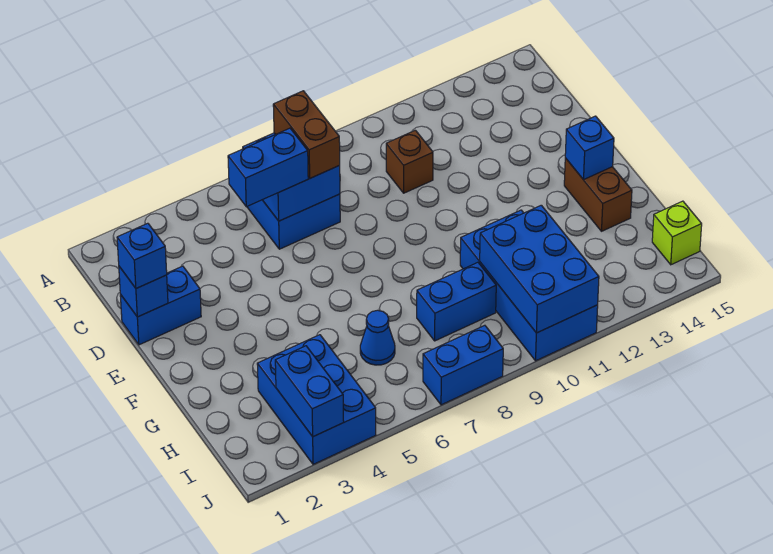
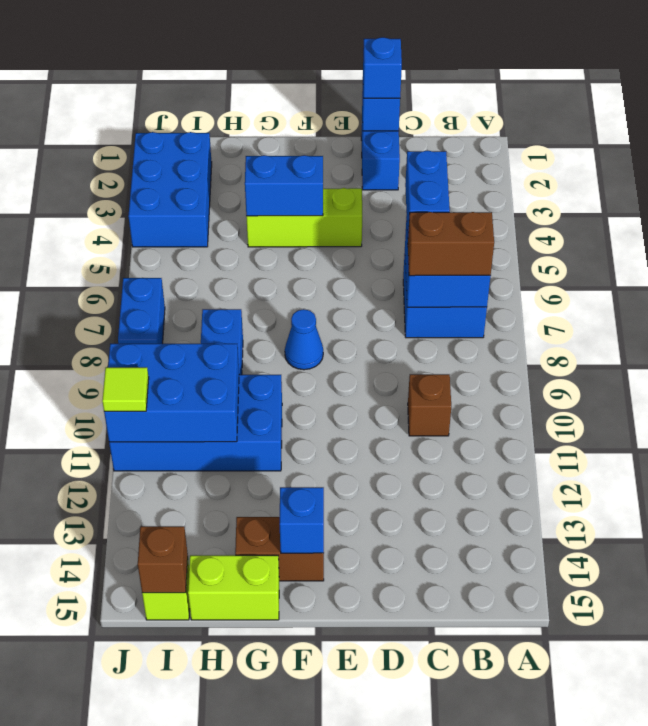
none -> lime brick E4:G4 level 1
none -> lime brick G15:H15 level 1
blue brick H3:J4 level 1 -> blue brick I2:J4 level 1
blue cone H6 level 1 -> blue cone F8 level 1
blue brick I3:J3 level 2 -> blue brick F4:G4 level 2
none -> brown brick I15 level 2
none -> lime tile J11 level 3

